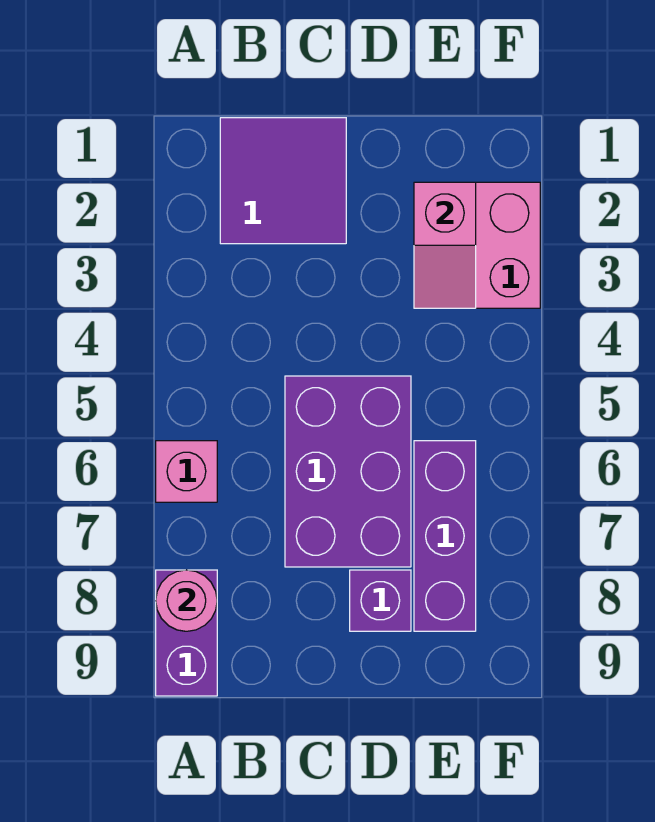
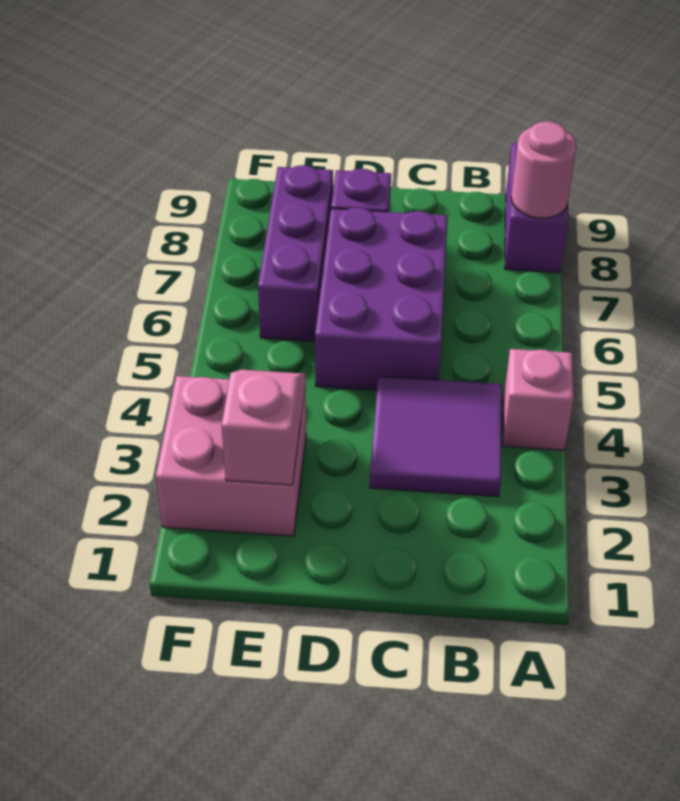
pink brick A6 level 1 -> pink brick A4 level 1
purple tile B1:C2 level 1 -> purple tile B3:C4 level 1

